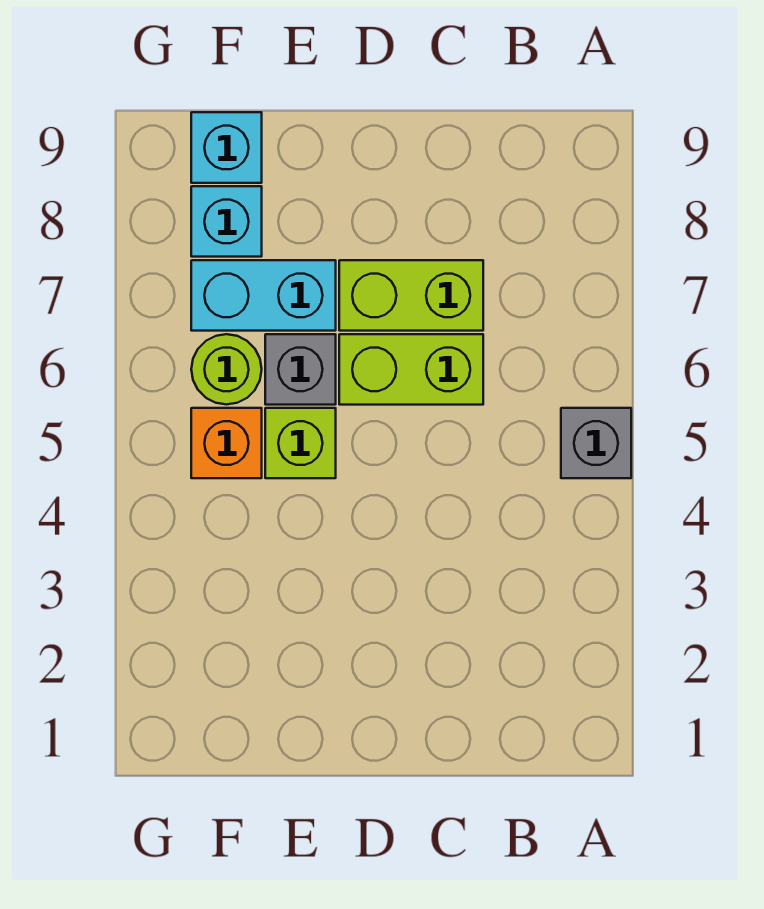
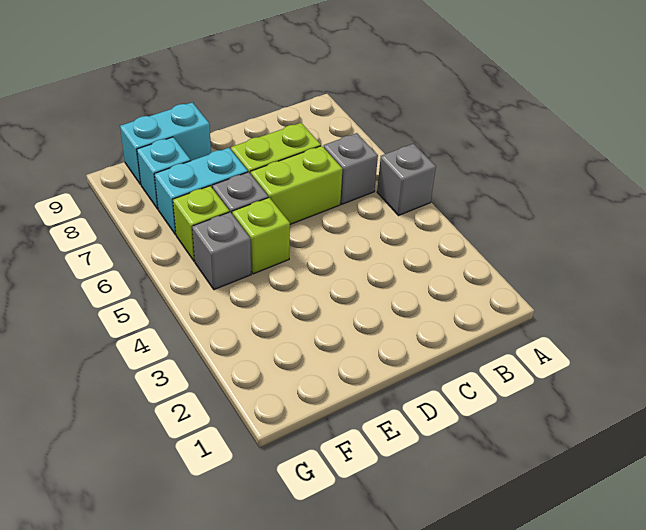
none -> grey brick B6 level 1
orange brick F5 level 1 -> grey brick F5 level 1
lime round brick F6 level 1 -> lime brick F6 level 1
cyan brick F9 level 1 -> cyan brick E9:F9 level 1

